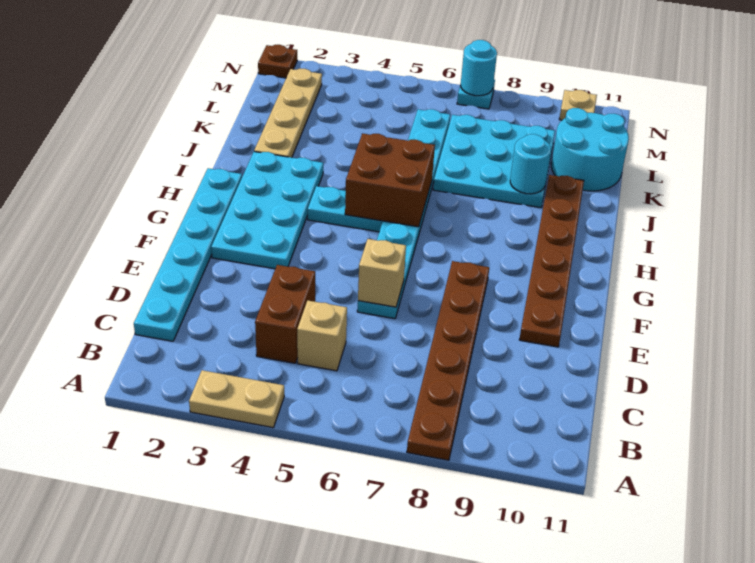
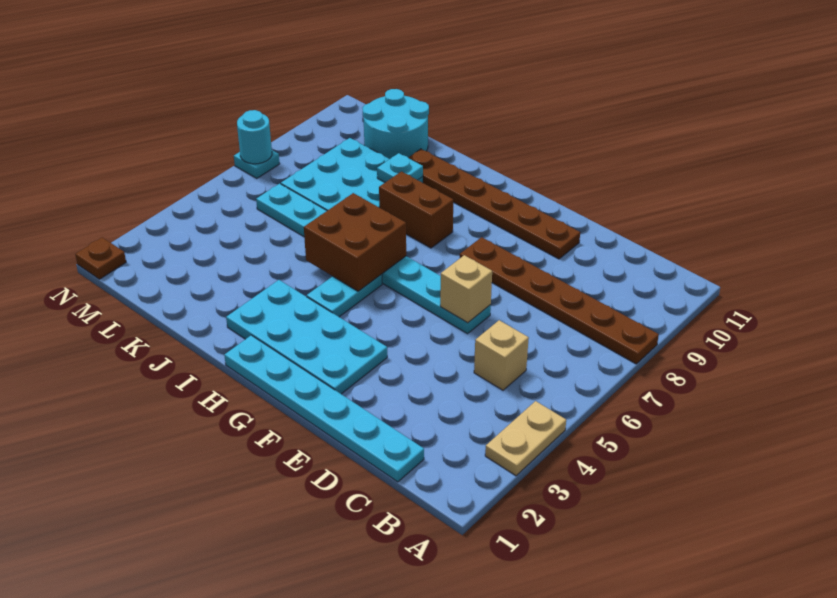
brown brick C4:D4 level 1 -> brown brick H8:I8 level 1
tan plate J2:M2 level 1 -> none
cyan round brick J9 level 2 -> cyan plate J9 level 2
tan plate N10 level 1 -> none

